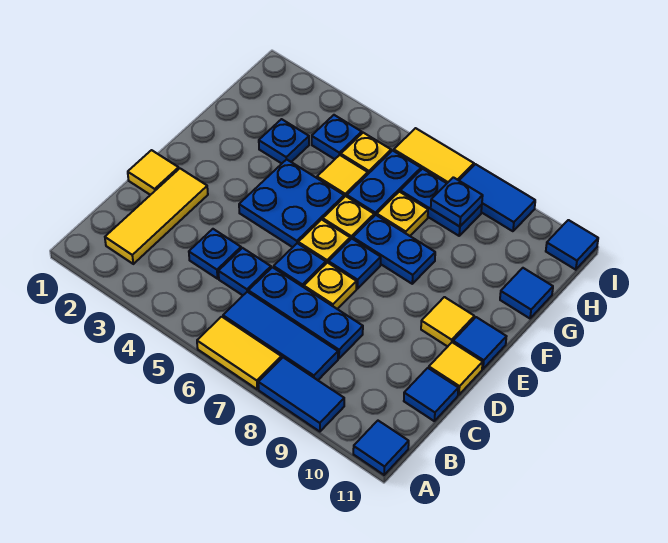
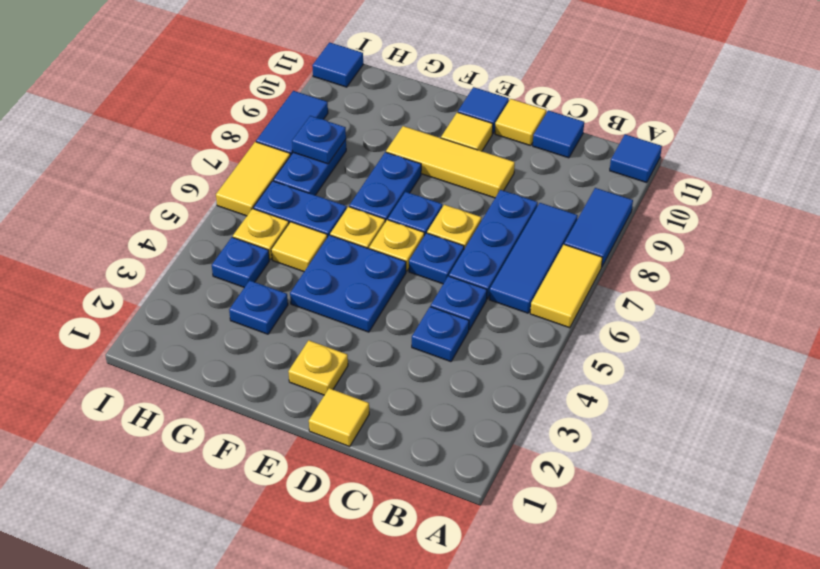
yellow tile B2:D2 level 1 -> yellow tile D9:F9 level 1
yellow plate G7 level 1 -> yellow plate E2 level 1
blue tile G11 level 1 -> none

